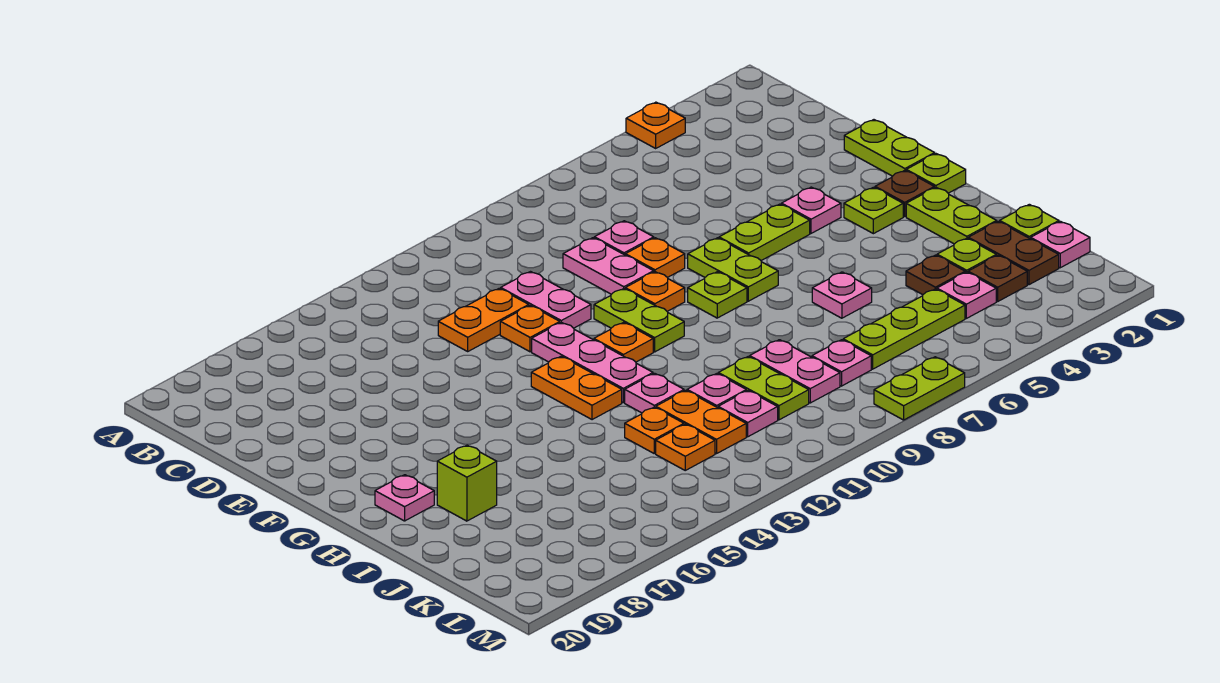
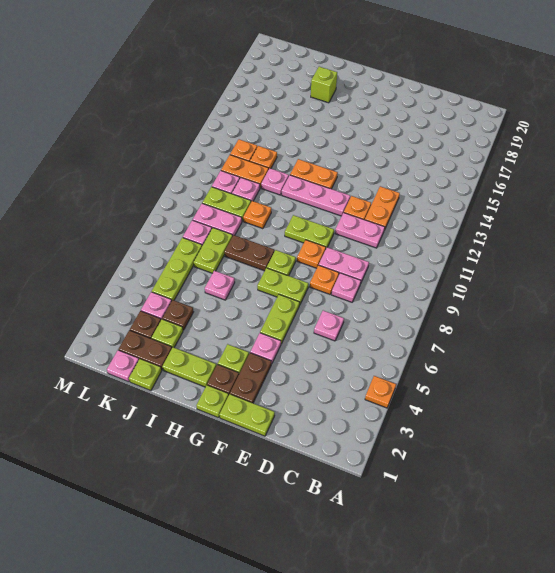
none -> brown plate F2:F3 level 1
orange plate G11 level 1 -> orange plate I10 level 1
none -> brown plate H8:I8 level 1
pink plate H19 level 1 -> pink plate D6 level 1
lime plate M7:M8 level 1 -> lime plate J7:J8 level 1

